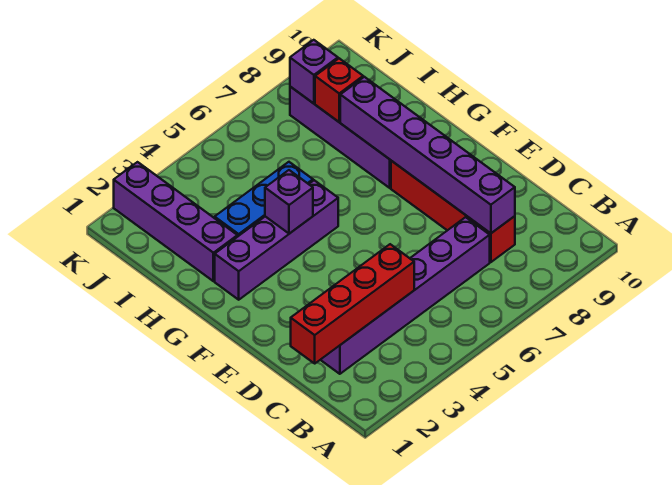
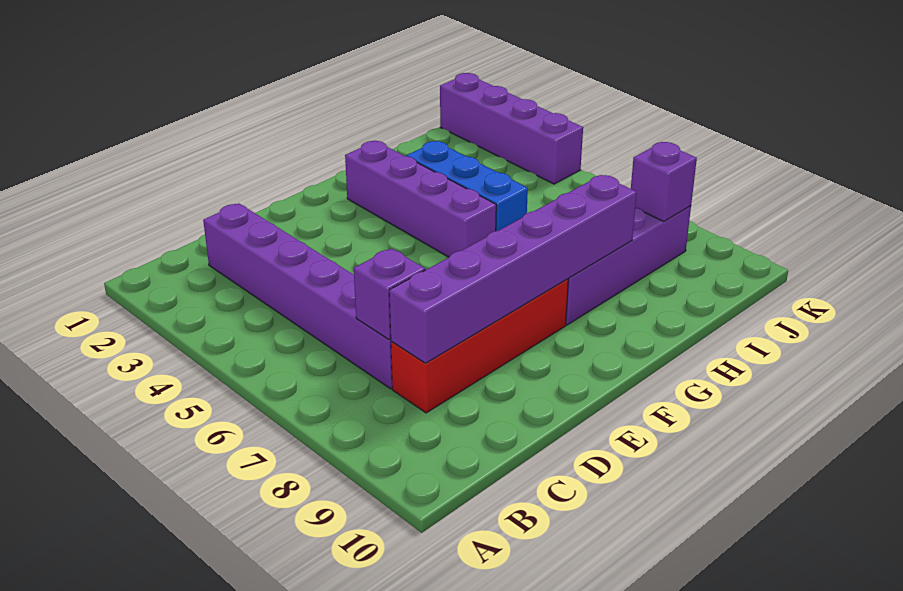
red brick C1:C4 level 2 -> none
purple brick G4 level 2 -> purple brick C7 level 2
purple brick H2:K2 level 1 -> purple brick K1:K4 level 1
red brick I8 level 2 -> none

